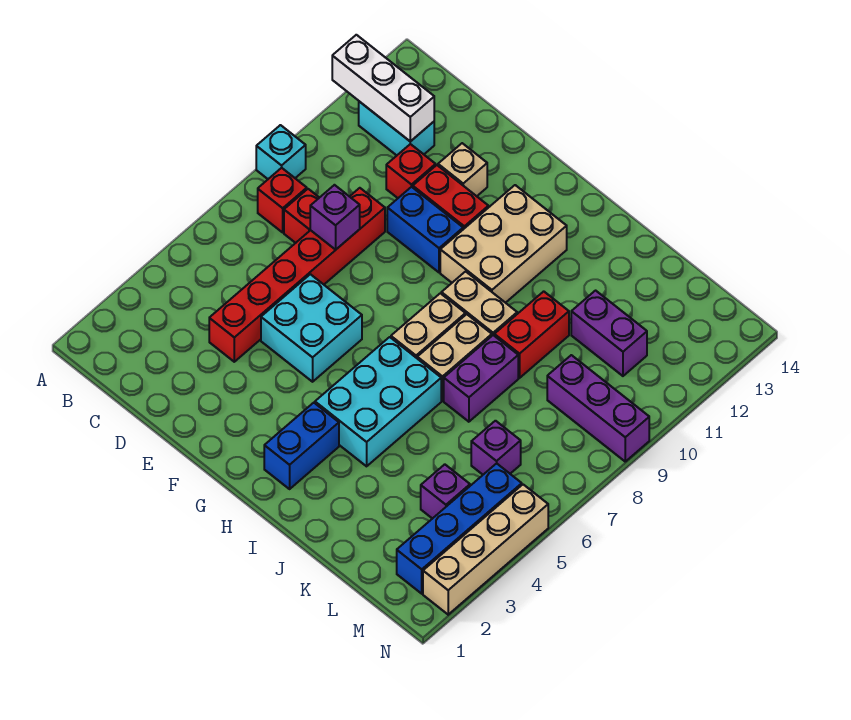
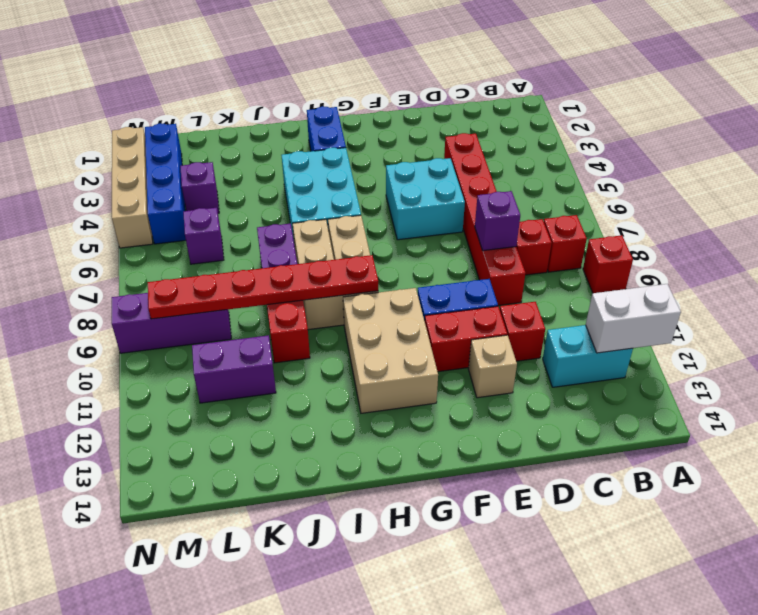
cyan brick A9 level 1 -> red brick A9 level 1
white brick A12:C12 level 2 -> white brick A12:B12 level 2
none -> red plate H9:M9 level 2

